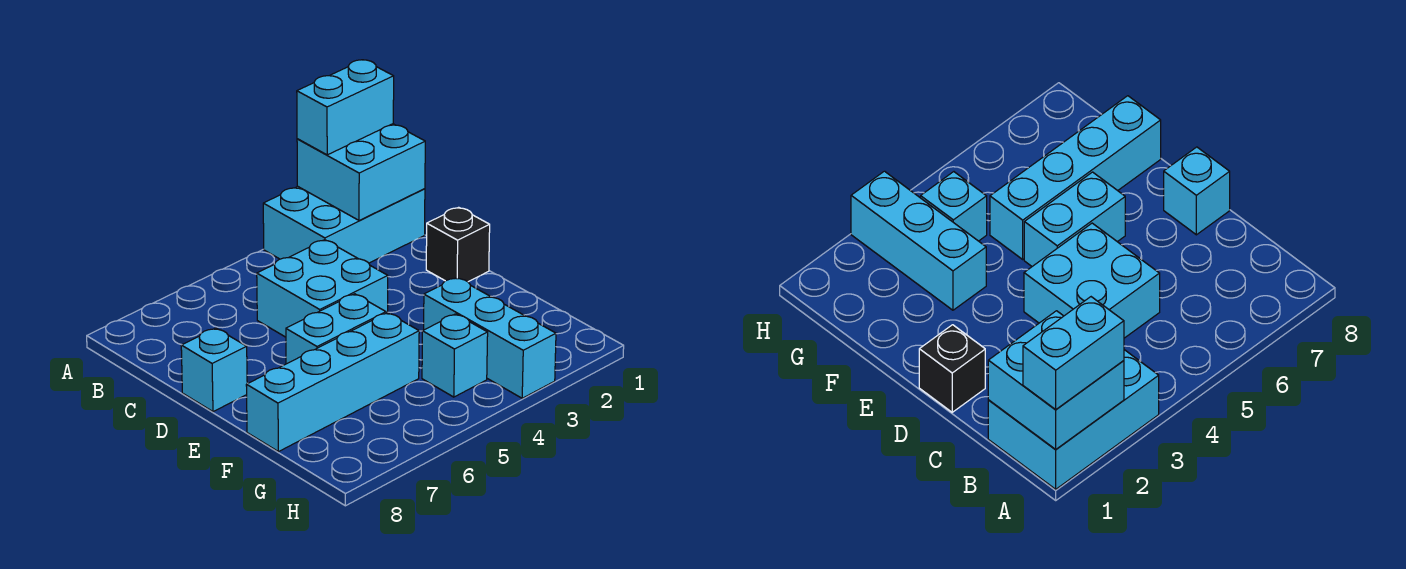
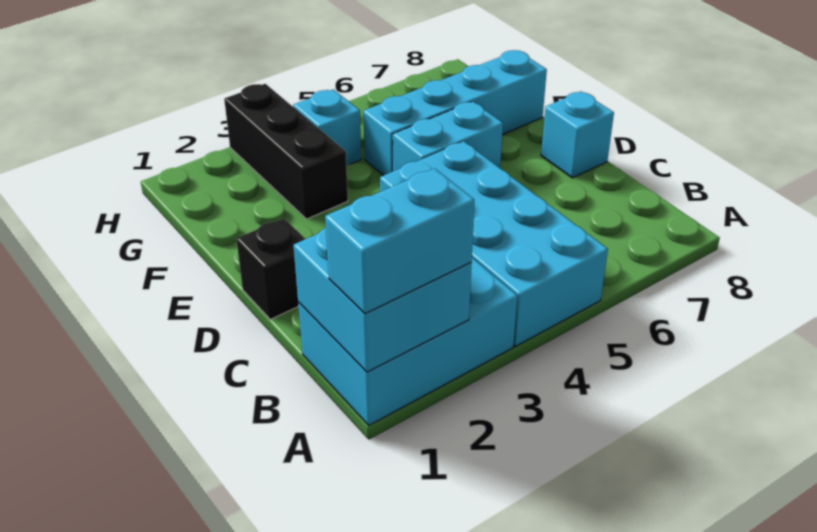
cyan brick C4:D5 level 1 -> cyan brick A4:D5 level 1
cyan brick F3:H3 level 1 -> black brick F3:H3 level 1

